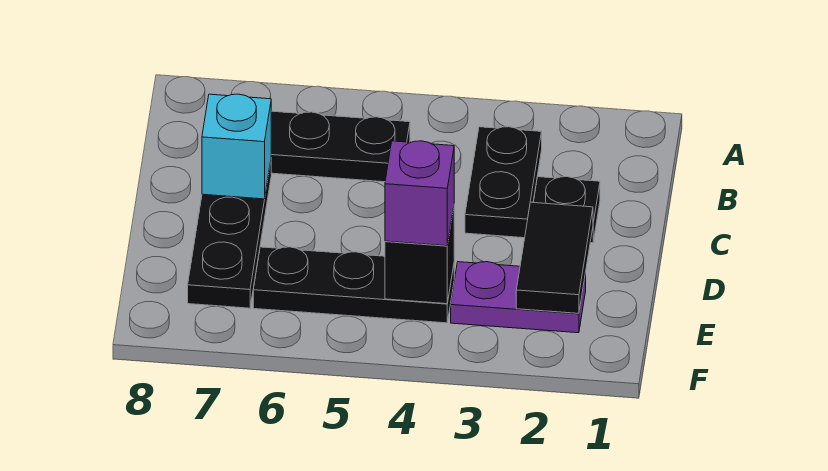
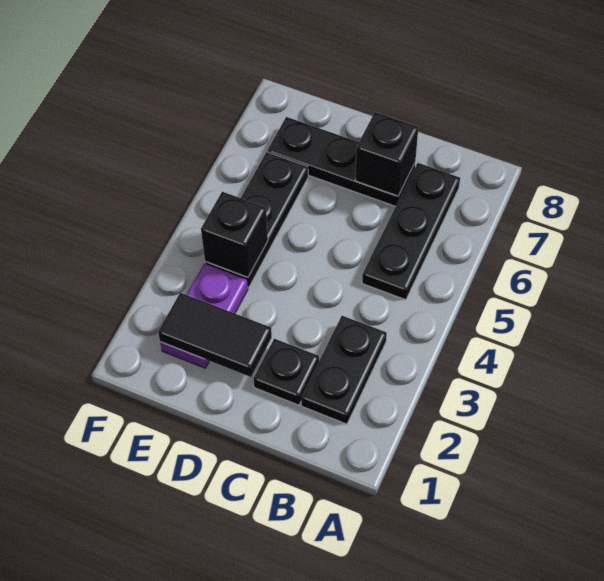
black plate B3:C3 level 1 -> black plate B2:B3 level 1
cyan brick C7 level 2 -> black brick C7 level 2
purple brick E4 level 3 -> none

